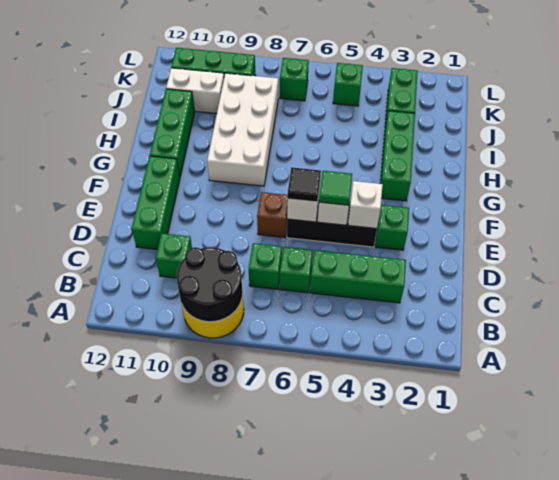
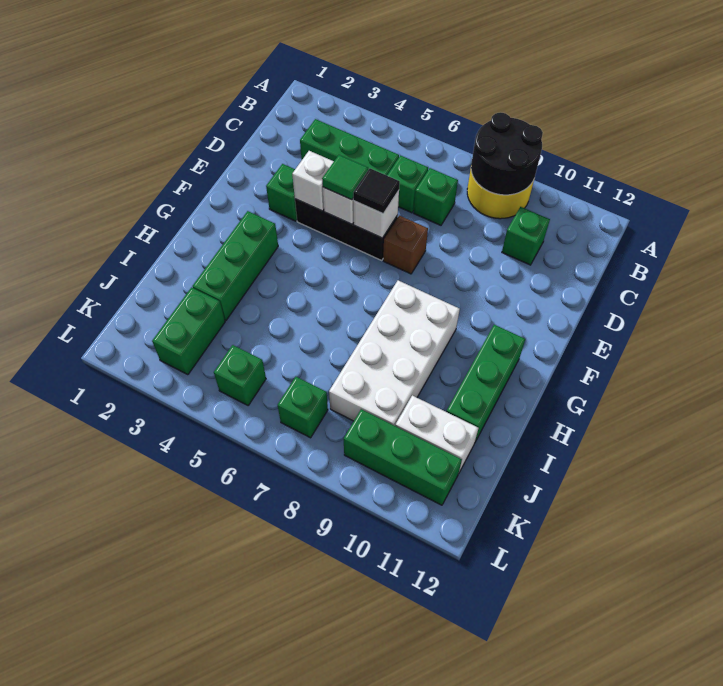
green brick D11:F11 level 1 -> none

